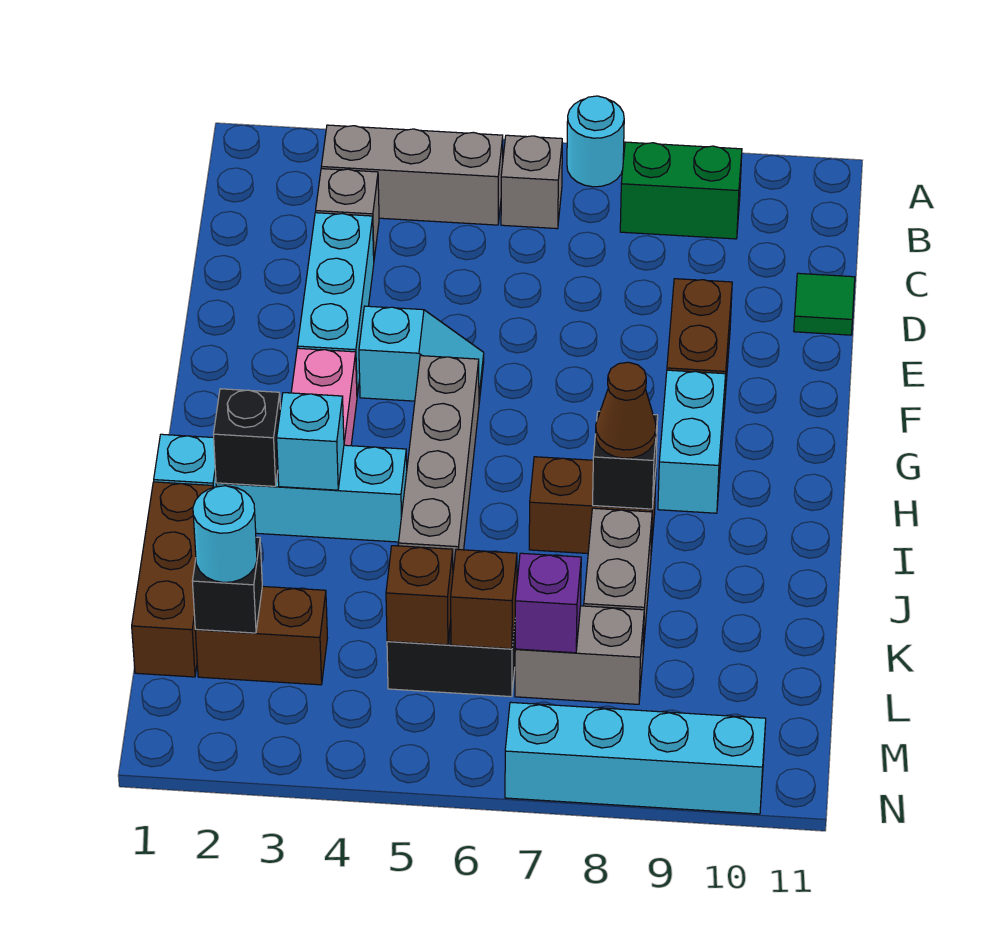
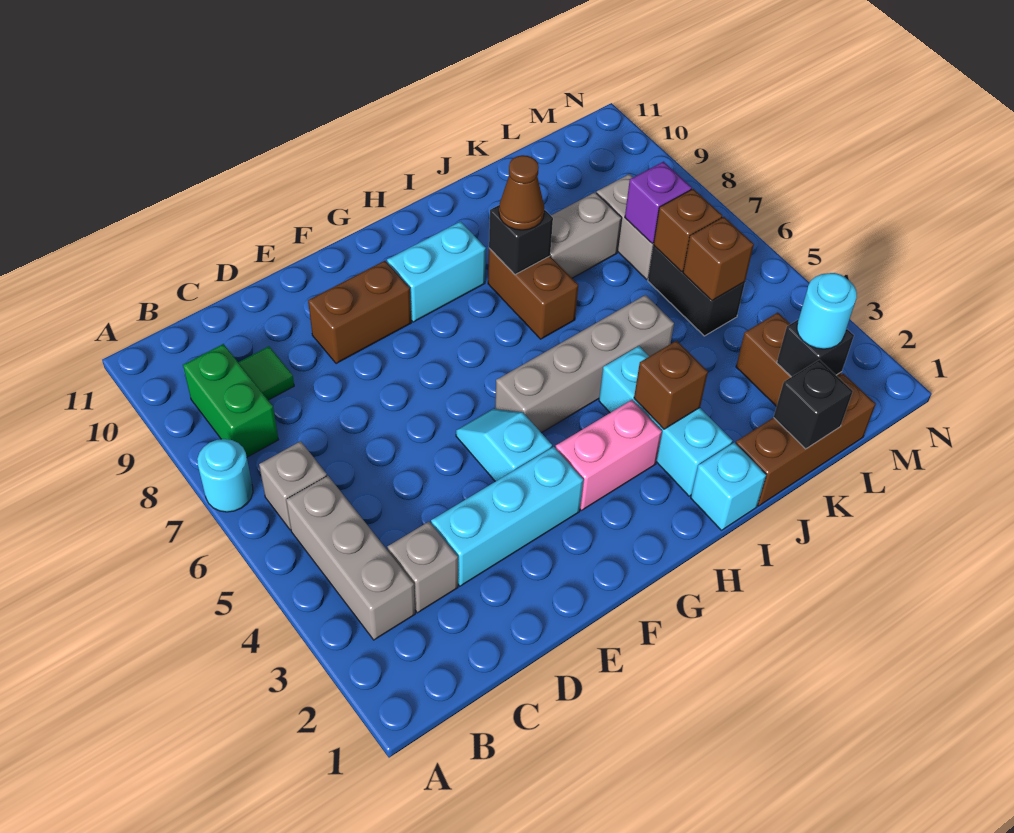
green tile D11 level 1 -> green tile C9 level 1
black brick I2 level 2 -> black brick K1 level 2
cyan brick I3 level 2 -> brown brick I3 level 2
cyan brick N7:N10 level 1 -> none

